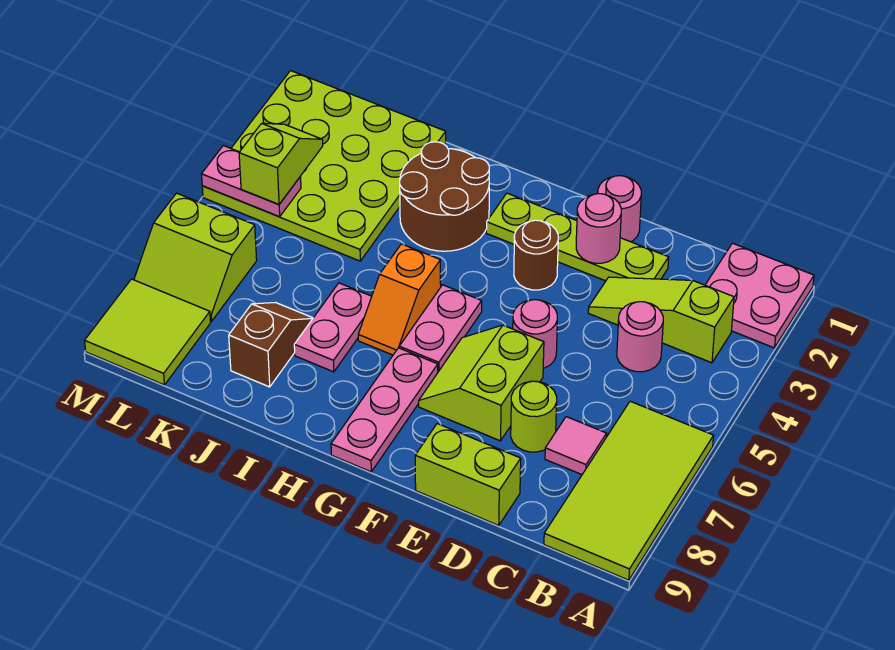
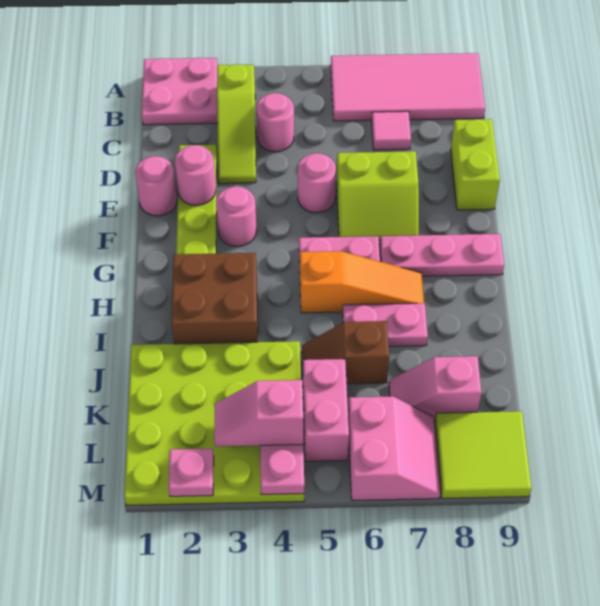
lime tile A6:B9 level 1 -> pink tile A6:B9 level 1
lime round brick D7 level 1 -> none
brown round brick F3 level 1 -> pink round brick F3 level 1
brown round brick H2:I3 level 1 -> brown brick H2:I3 level 1
orange slope H5:H6 level 1 top 5 -> orange slope H5:H7 level 1 top 5
brown slope J7:J8 level 1 top 8 -> brown slope J5:J6 level 1 top 6
none -> pink brick K5:L5 level 1
none -> pink slope K7:K8 level 1 top 8
lime slope L3:L4 level 3 top 4 -> pink slope L3:L4 level 3 top 4
lime slope L6:M7 level 1 top 6 -> pink slope L6:M7 level 1 top 6
none -> pink plate M2 level 2

